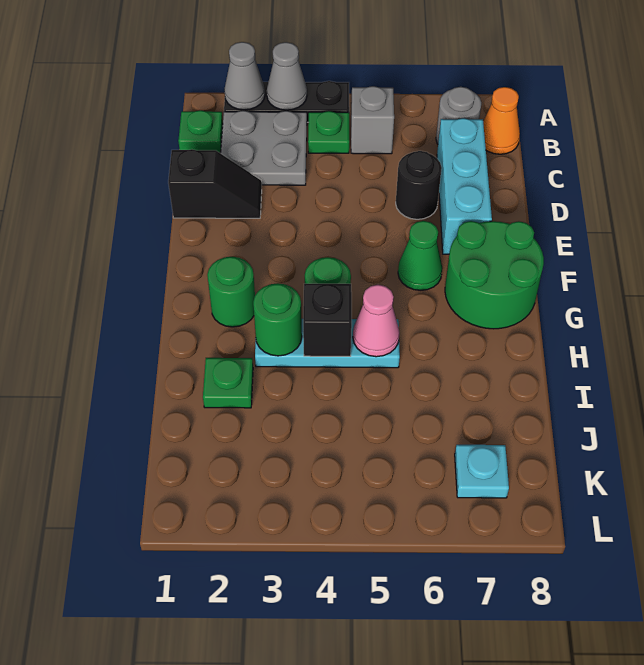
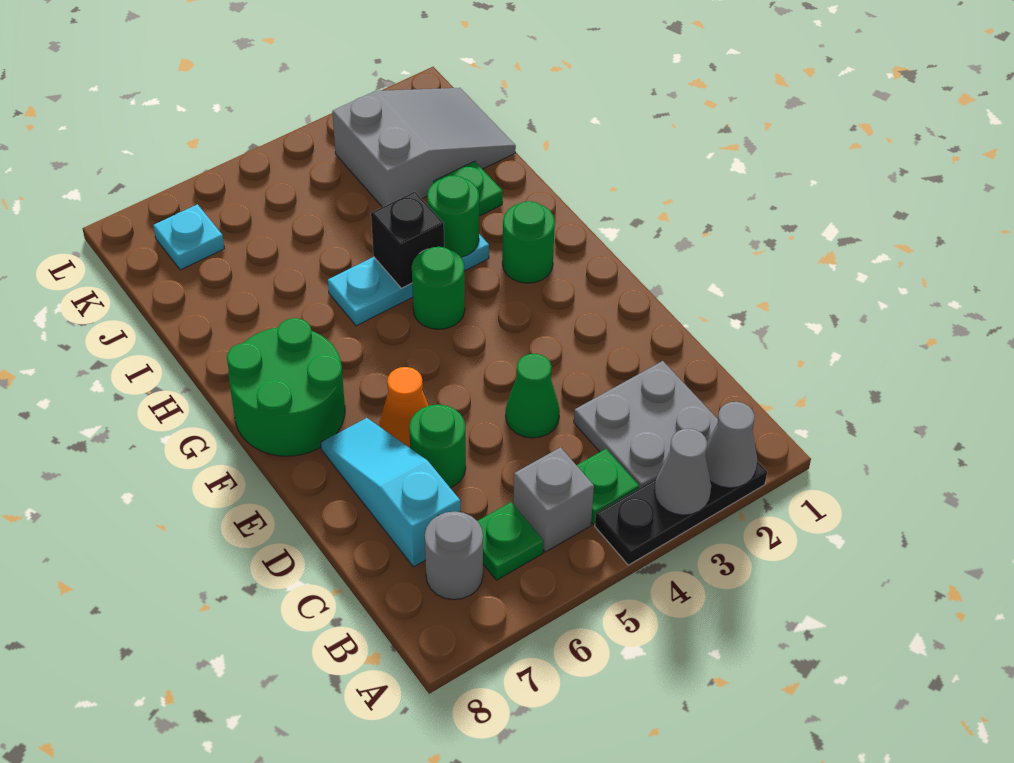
green plate B1 level 1 -> green plate B6 level 1
orange cone B8 level 1 -> orange cone E6 level 1
cyan brick C7:E7 level 1 -> cyan slope C7:E7 level 1 top C
black slope D1:D2 level 1 top 1 -> none
black round brick D6 level 1 -> green round brick D6 level 1
green cone F6 level 1 -> green cone D4 level 1
pink cone H5 level 2 -> none
none -> grey slope J1:K3 level 1 top 3

